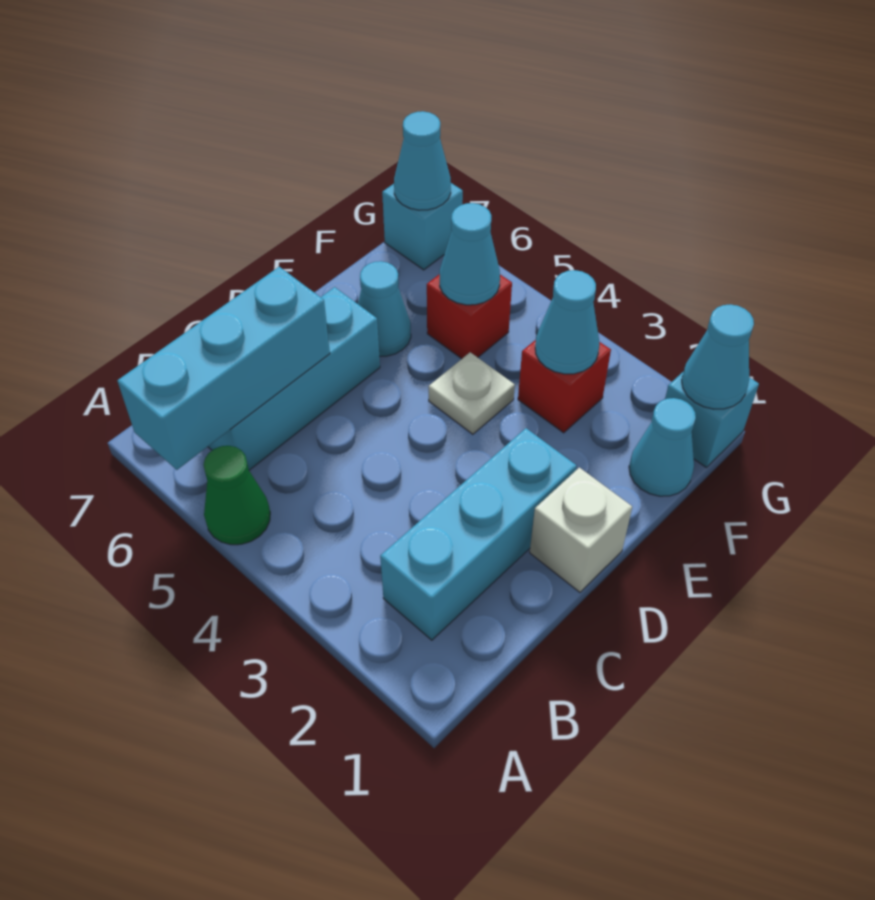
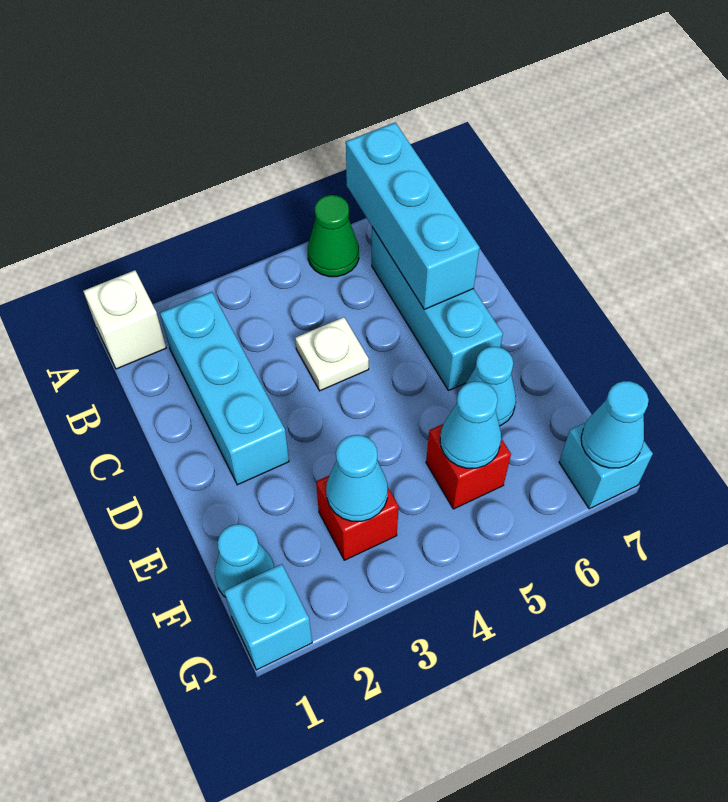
white brick D1 level 1 -> white brick A1 level 1
white plate E4 level 1 -> white plate C4 level 1
cyan cone G1 level 2 -> none

